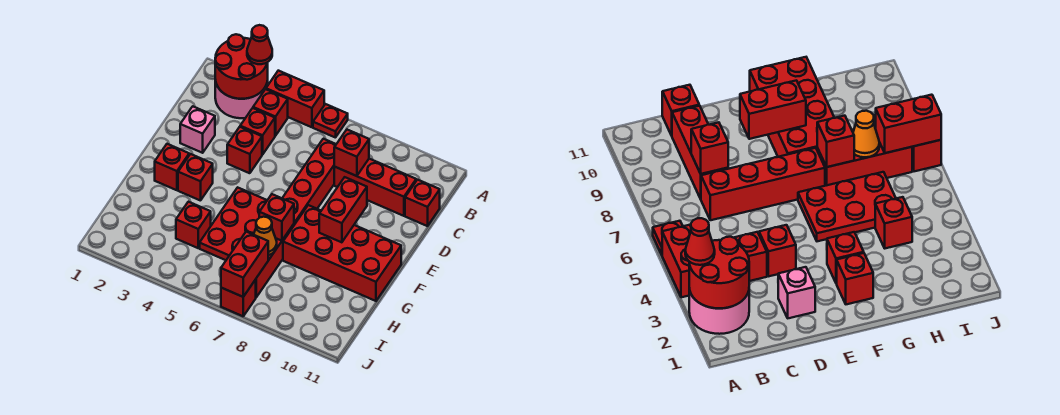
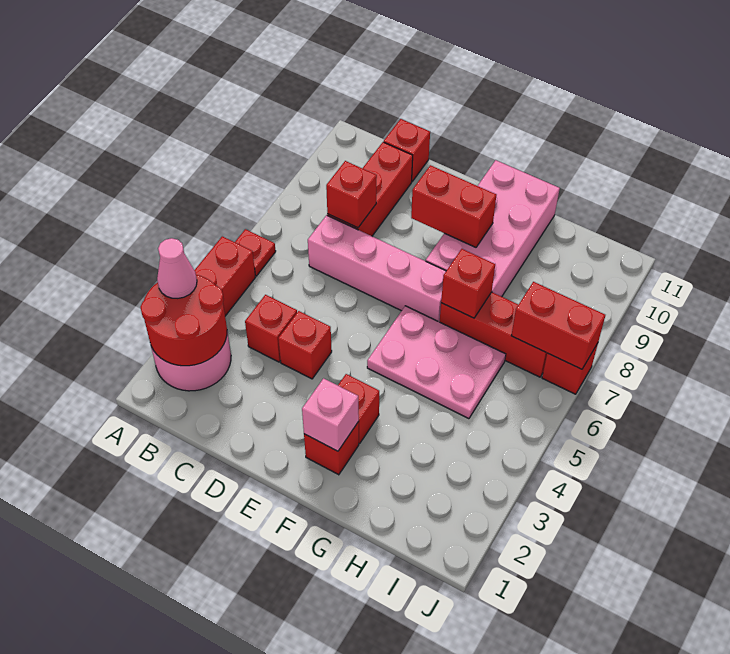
red cone A3 level 3 -> pink cone A3 level 3
red brick B4 level 1 -> none
red brick C7:F7 level 1 -> pink brick C7:F7 level 1
pink brick D2 level 1 -> pink brick F2 level 2
red plate F5:H6 level 1 -> pink plate F5:H6 level 1
red brick F8:G11 level 1 -> pink brick F8:G11 level 1
red brick H4 level 1 -> none
orange cone H7 level 2 -> none

